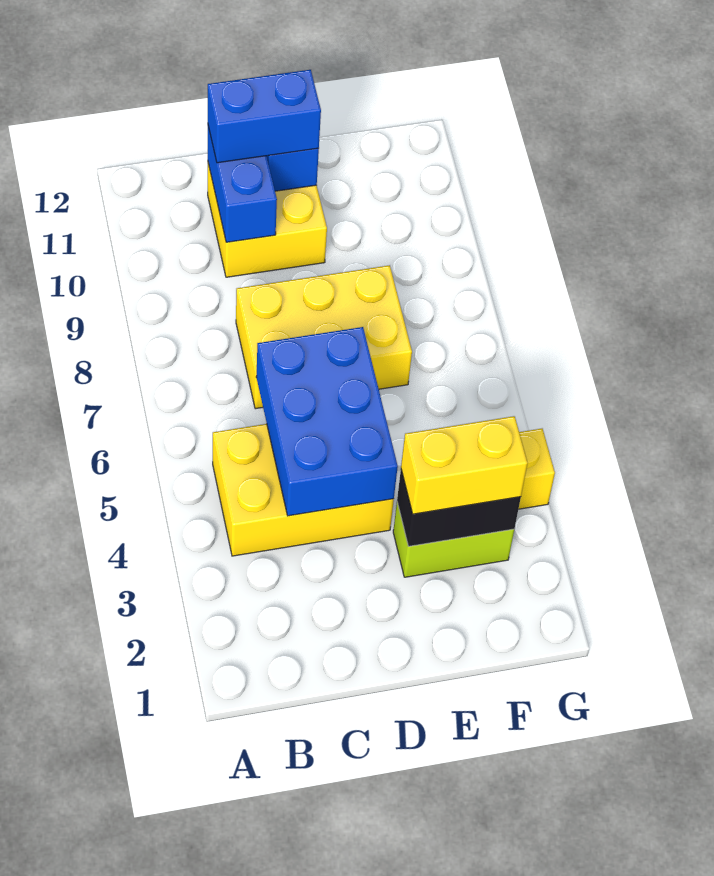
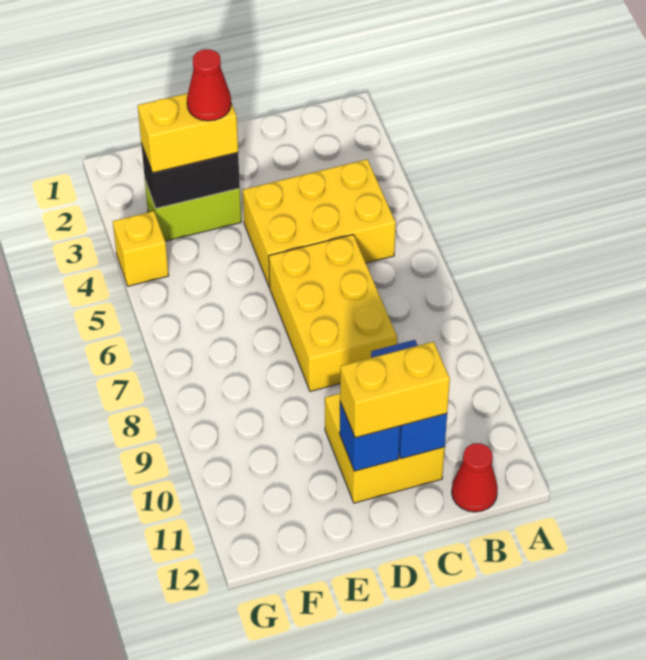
none -> red cone B12 level 1
blue brick C4:D6 level 2 -> none
yellow brick C7:E8 level 1 -> yellow brick C6:D8 level 1
blue brick C11:D11 level 3 -> yellow brick C11:D11 level 3
none -> red cone E3 level 4

